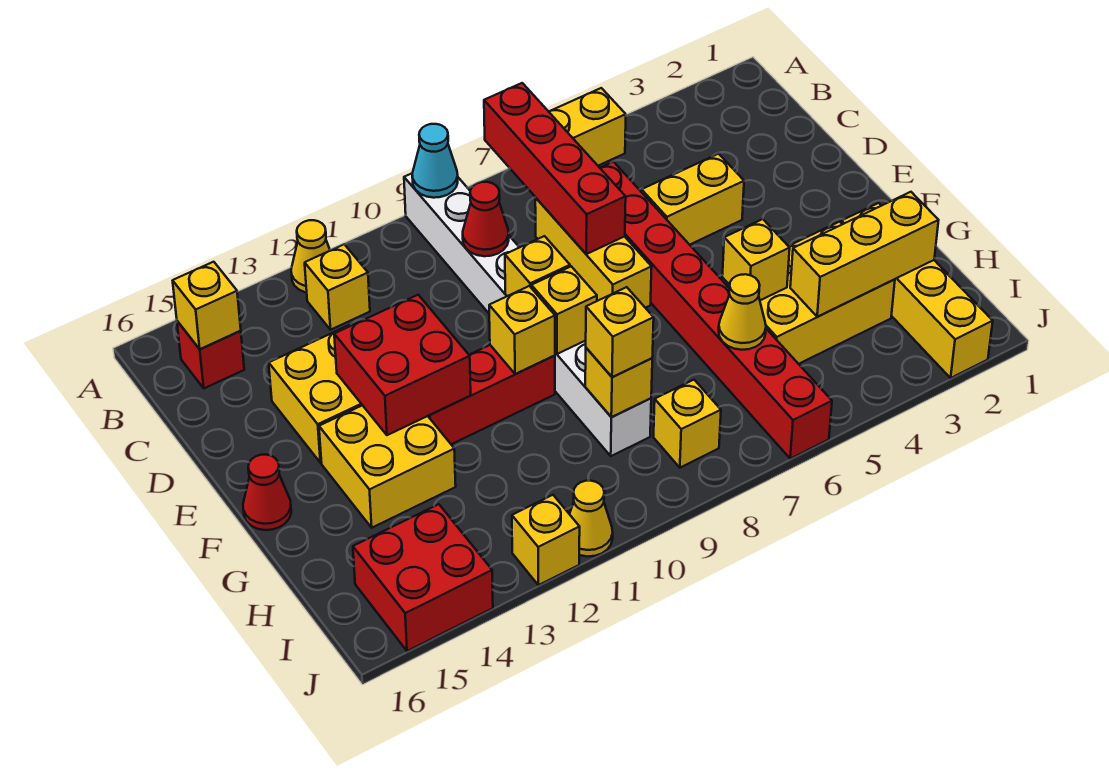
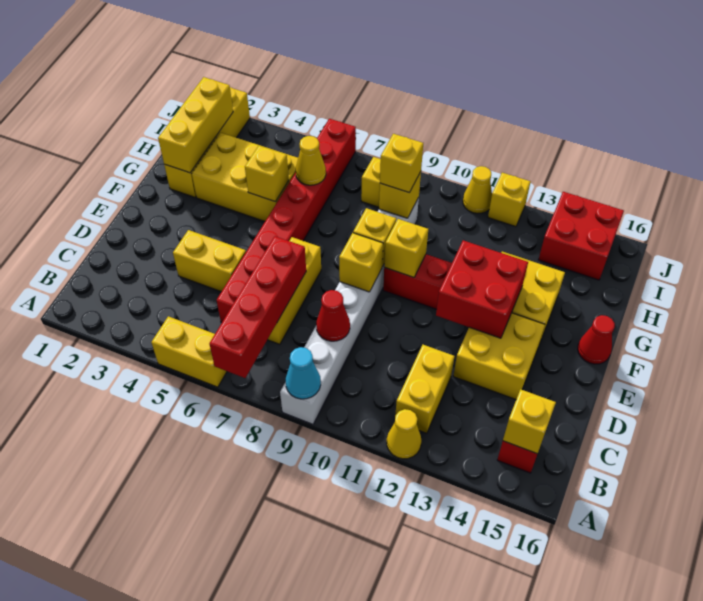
yellow brick B12 level 1 -> yellow brick B12:C12 level 1
yellow brick H2:H4 level 2 -> yellow brick G2:I2 level 2

